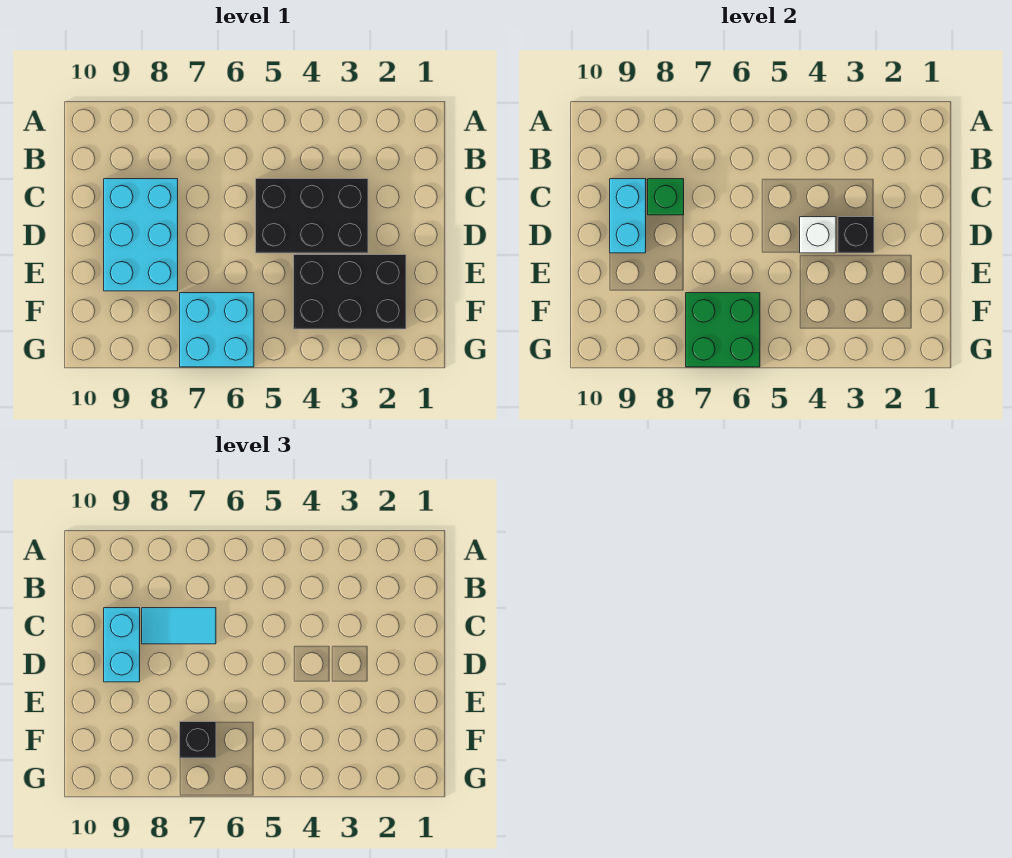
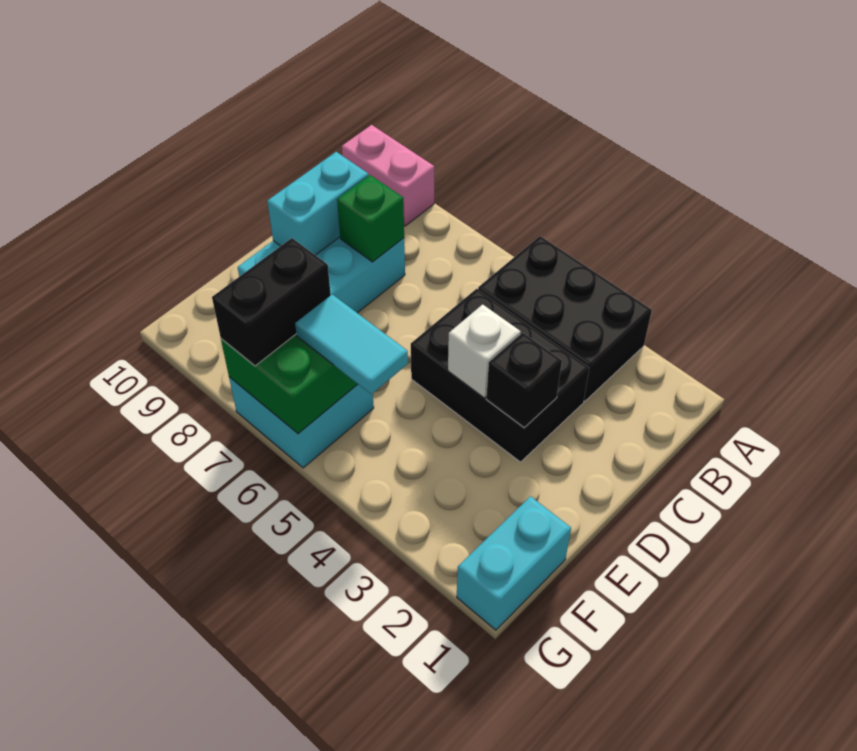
none -> pink brick A9:A10 level 1
cyan tile C7:C8 level 3 -> cyan tile F5:F6 level 3
cyan brick C9:D9 level 3 -> cyan brick F1:G1 level 1
black brick E2:F4 level 1 -> black brick A3:B5 level 1
black brick F7 level 3 -> black brick F7:G7 level 3

